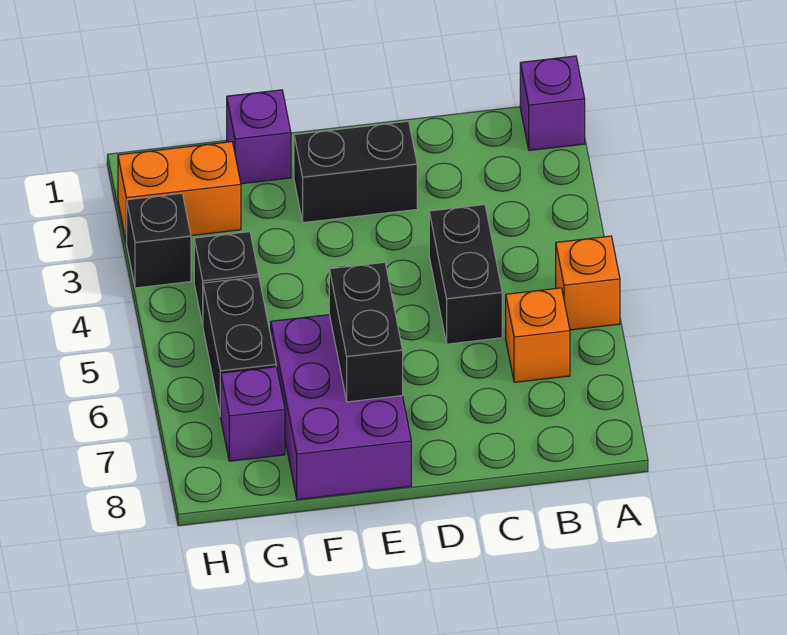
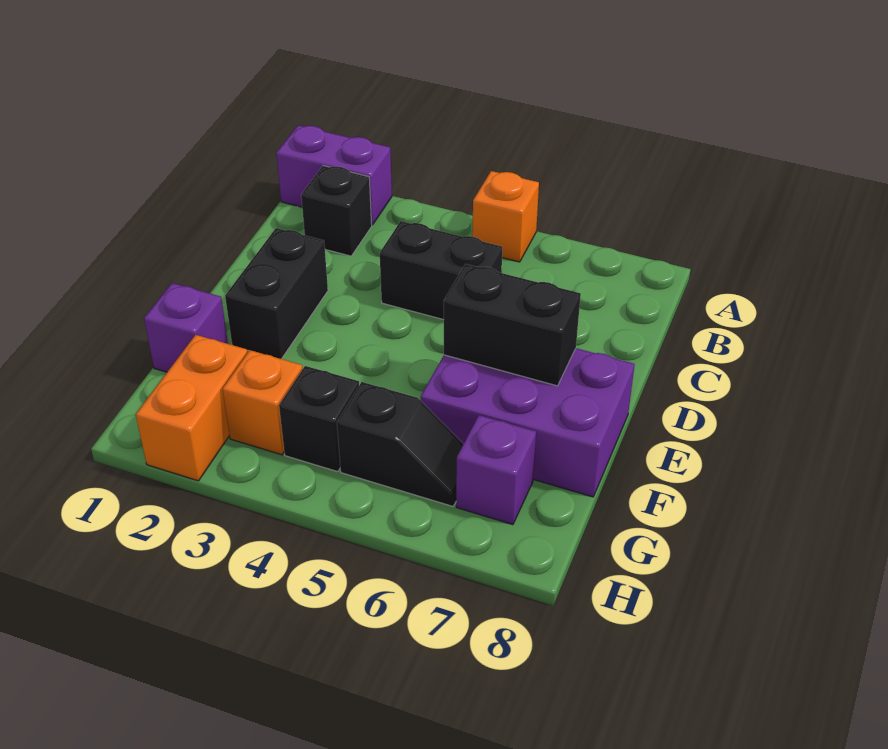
purple brick A1 level 1 -> purple brick A1:A2 level 1
orange brick B6 level 1 -> orange brick G3 level 1
black brick G5:G6 level 1 -> black slope G5:G6 level 1 top 5
black brick H3 level 1 -> black brick B2 level 1

